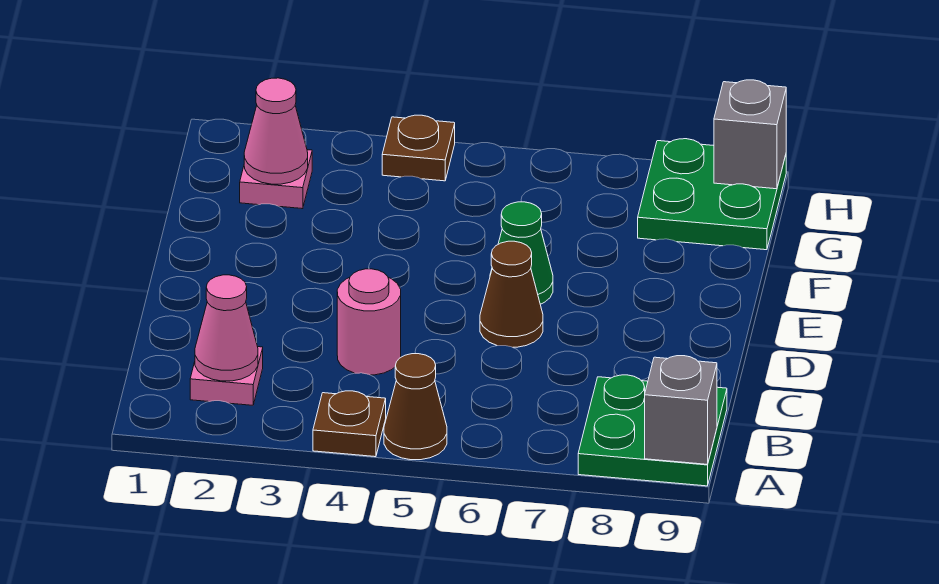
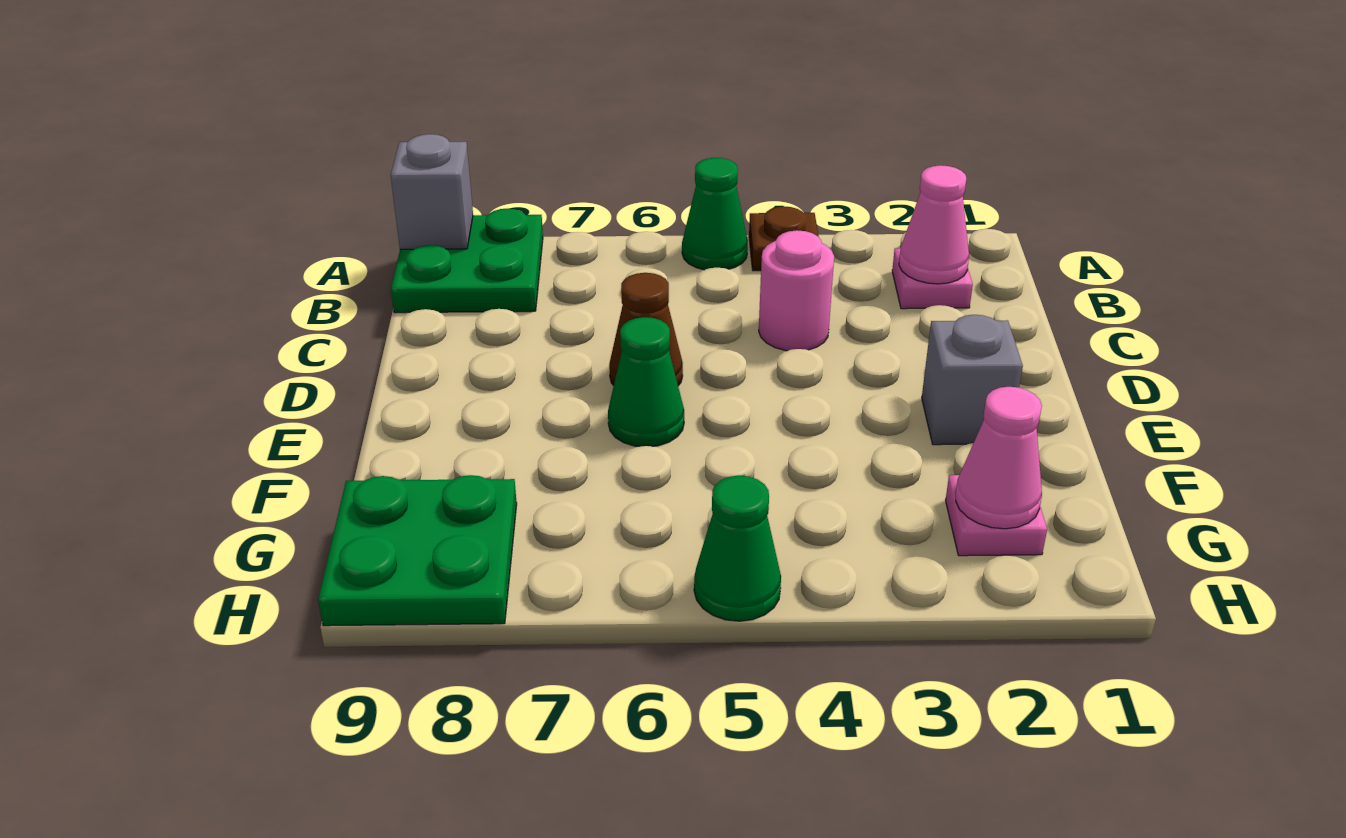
brown cone A5 level 1 -> green cone A5 level 1
brown plate H4 level 1 -> none
none -> green cone H5 level 1
grey brick H9 level 2 -> grey brick E2 level 1

